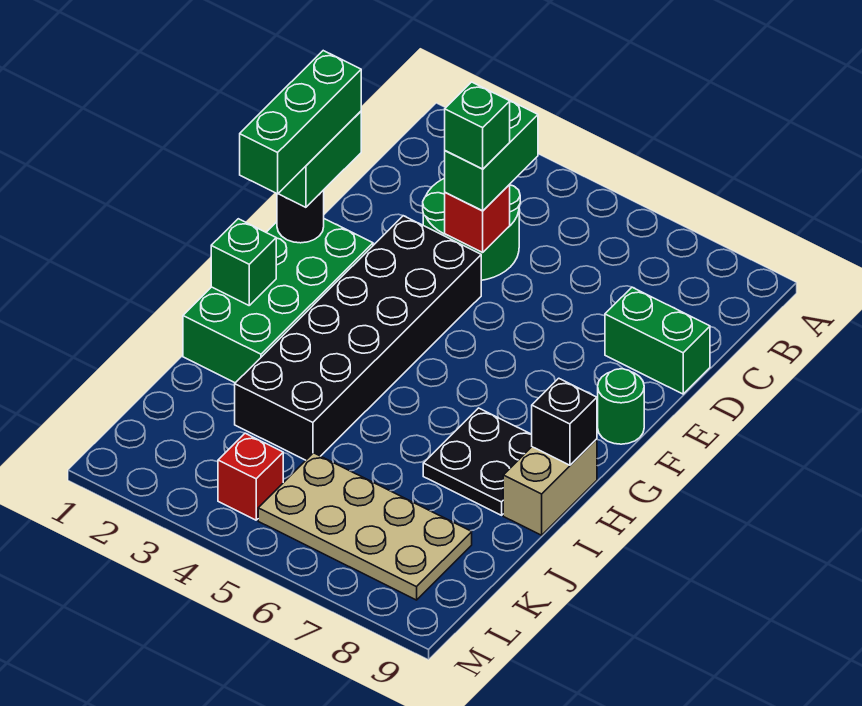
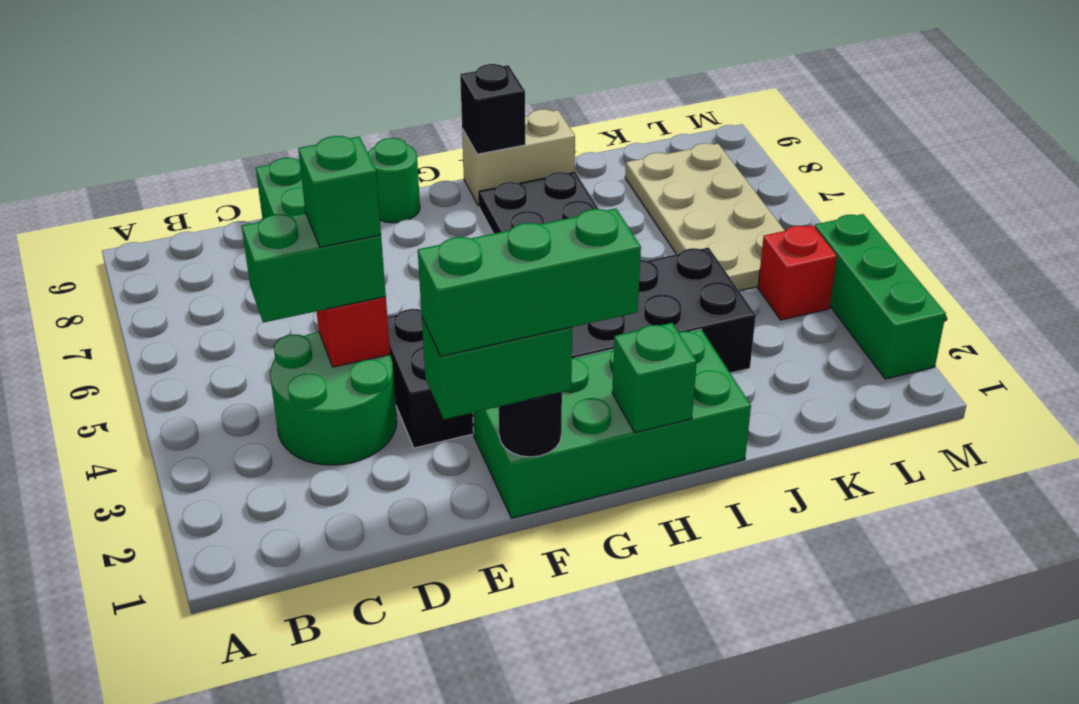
none -> green brick M2:M4 level 1

